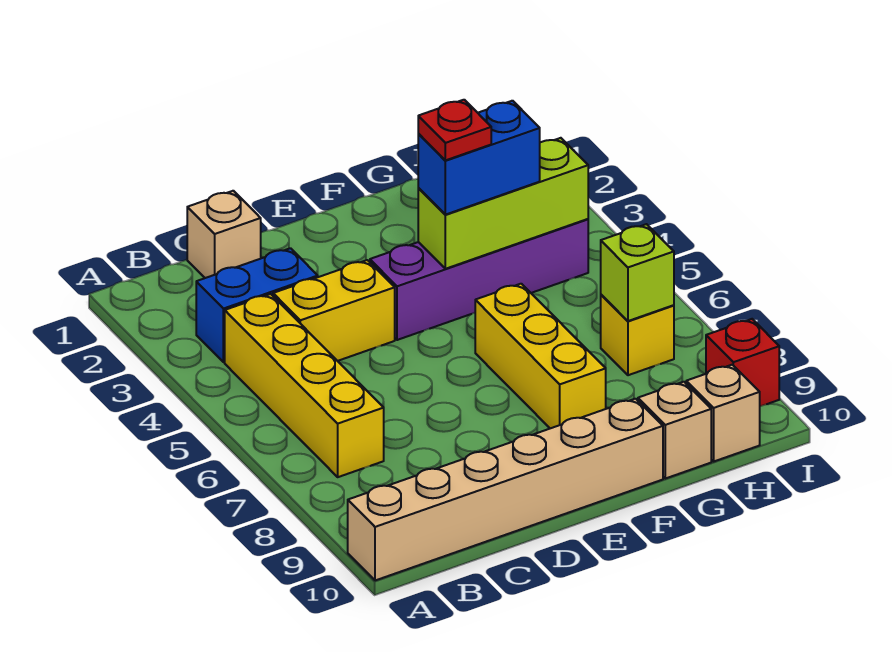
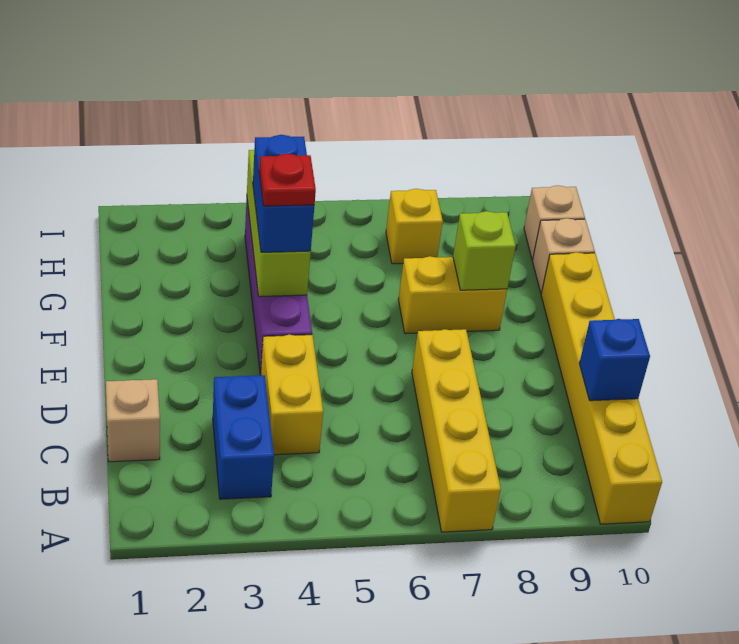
tan brick A10:F10 level 1 -> yellow brick A10:F10 level 1
yellow brick B4:B7 level 1 -> yellow brick A7:D7 level 1
none -> blue brick C10 level 2
yellow brick F6:F8 level 1 -> yellow brick F7:F8 level 1
lime brick H7 level 2 -> lime brick F8 level 2
red brick I9 level 1 -> none

